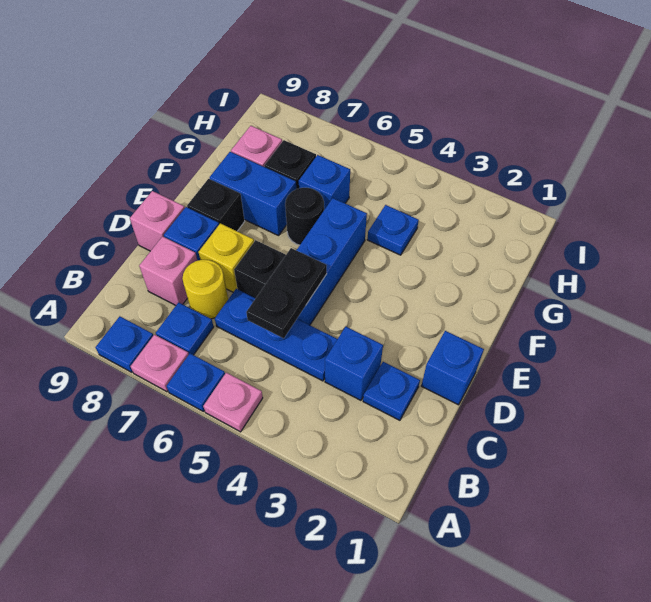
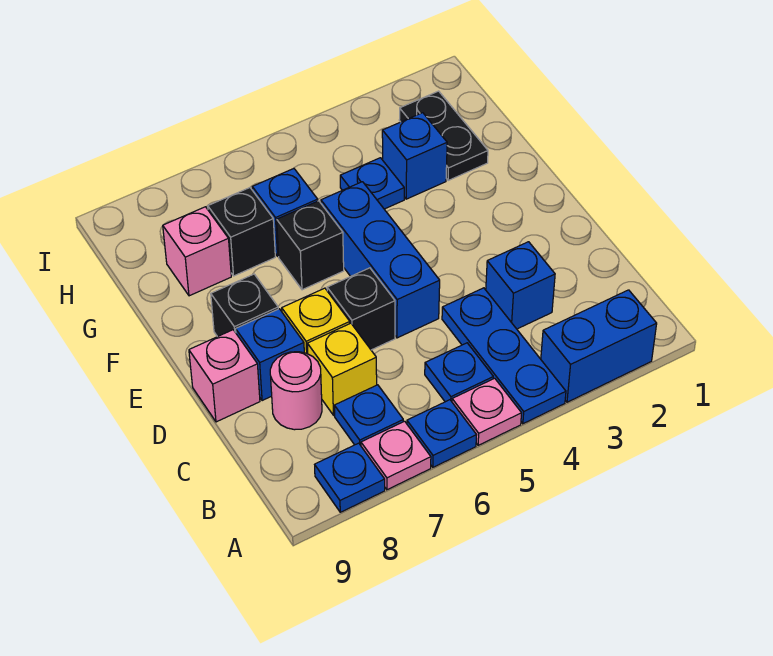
blue plate C2 level 1 -> blue plate B5 level 1
blue plate C4:C6 level 1 -> blue plate A4:C4 level 1
black plate C5:D5 level 2 -> black plate G2:H2 level 1
yellow round brick C7 level 1 -> yellow brick C7 level 1
pink brick C8 level 1 -> pink round brick C8 level 1
blue brick D1 level 1 -> blue brick G3 level 1
black round brick F6 level 1 -> black brick F6 level 1
blue brick F7:F8 level 1 -> blue brick A2:A3 level 1

